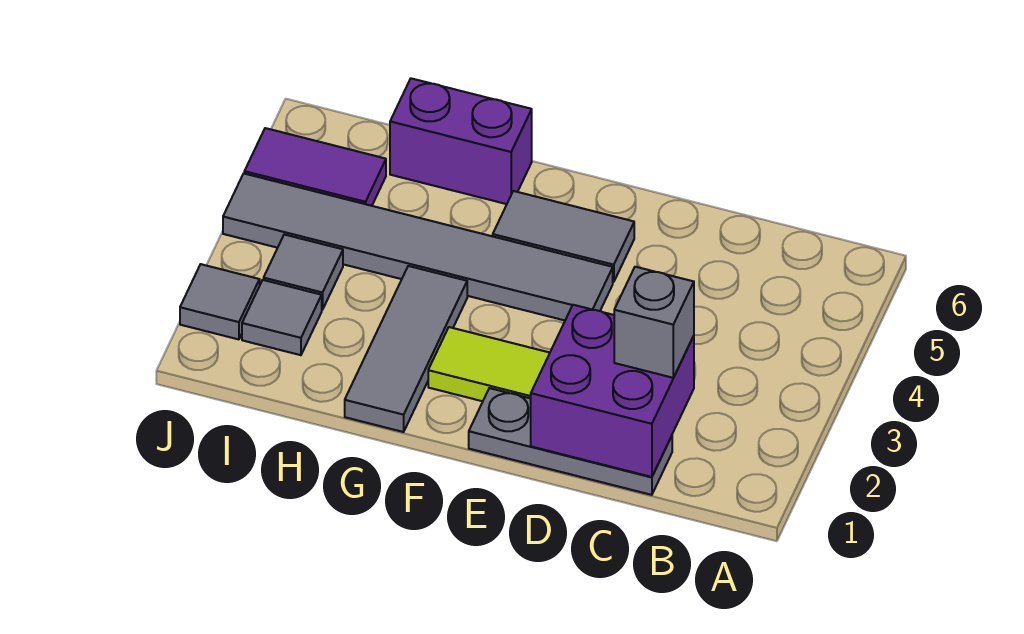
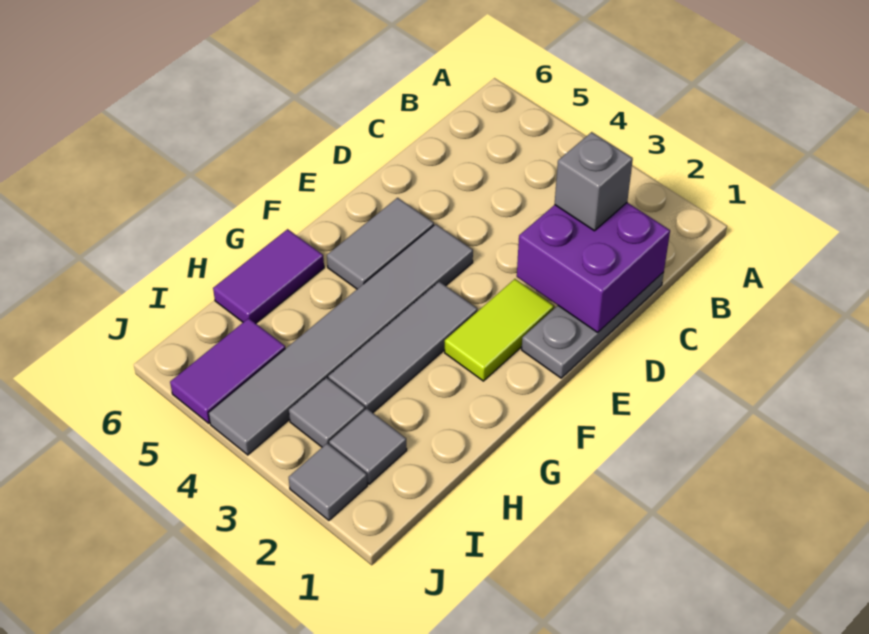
grey tile G1:G3 level 1 -> grey tile F3:H3 level 1
purple brick G6:H6 level 1 -> purple tile G6:H6 level 1

